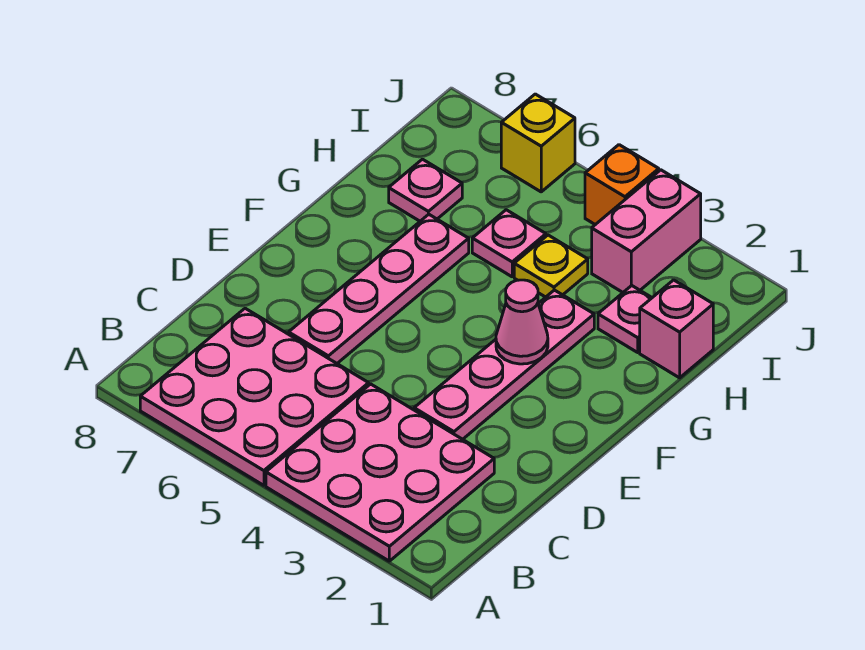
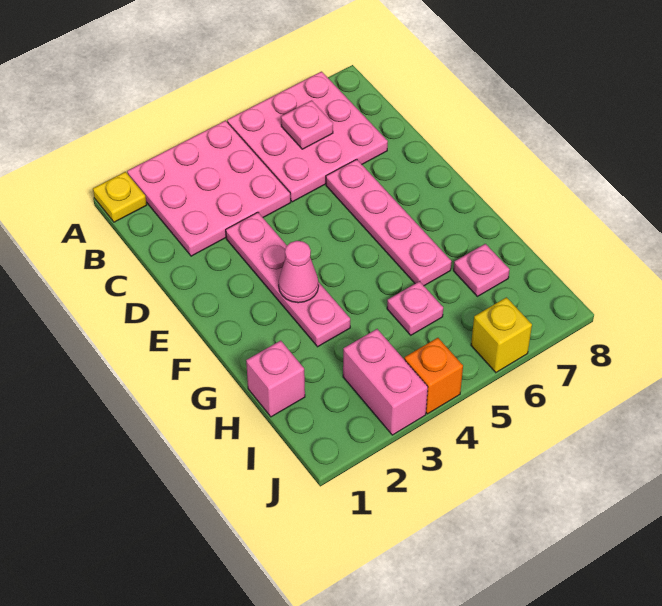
pink plate H2 level 1 -> pink plate B6 level 2
yellow plate H4 level 1 -> yellow plate A1 level 1

